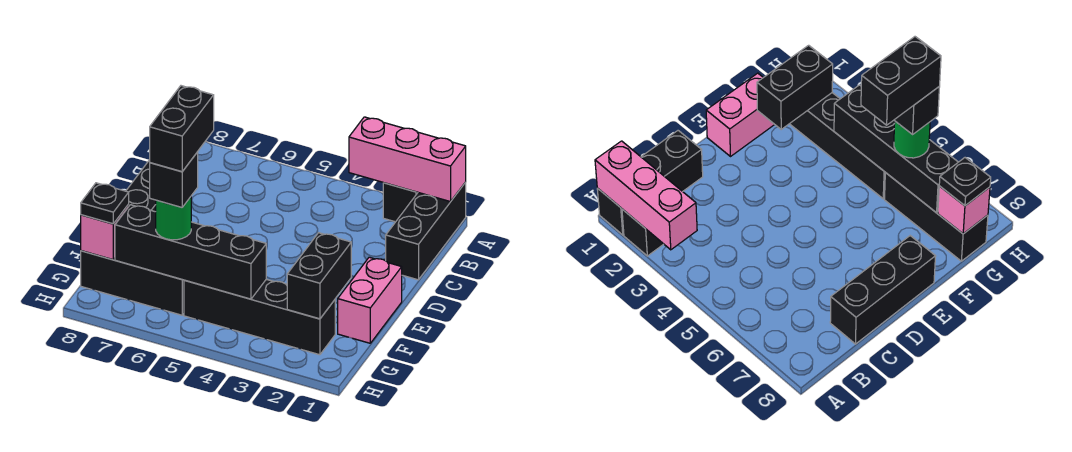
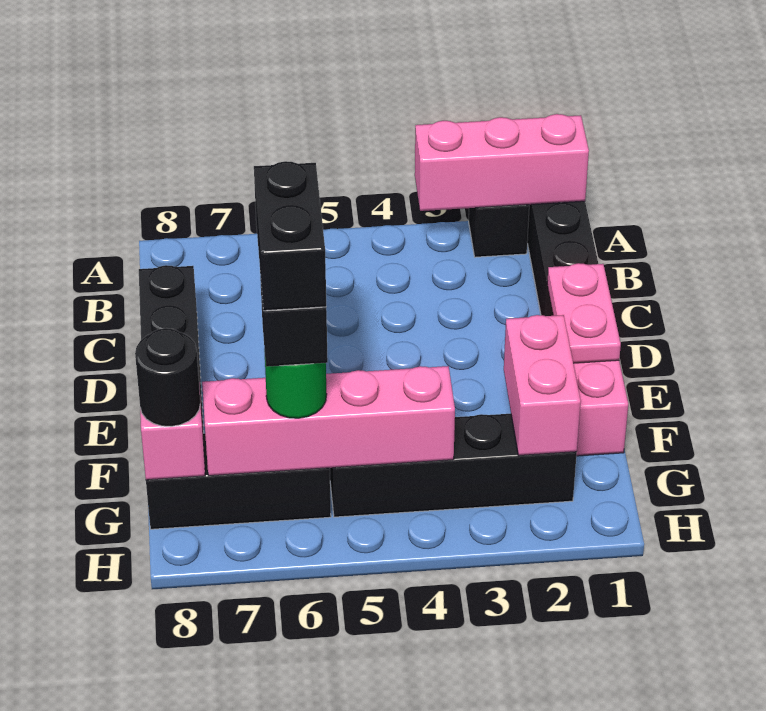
none -> pink plate D1:E1 level 2
black brick F2:G2 level 2 -> pink brick F2:G2 level 2
black brick G4:G7 level 2 -> pink brick G4:G7 level 2
black plate G8 level 3 -> black round brick G8 level 3

